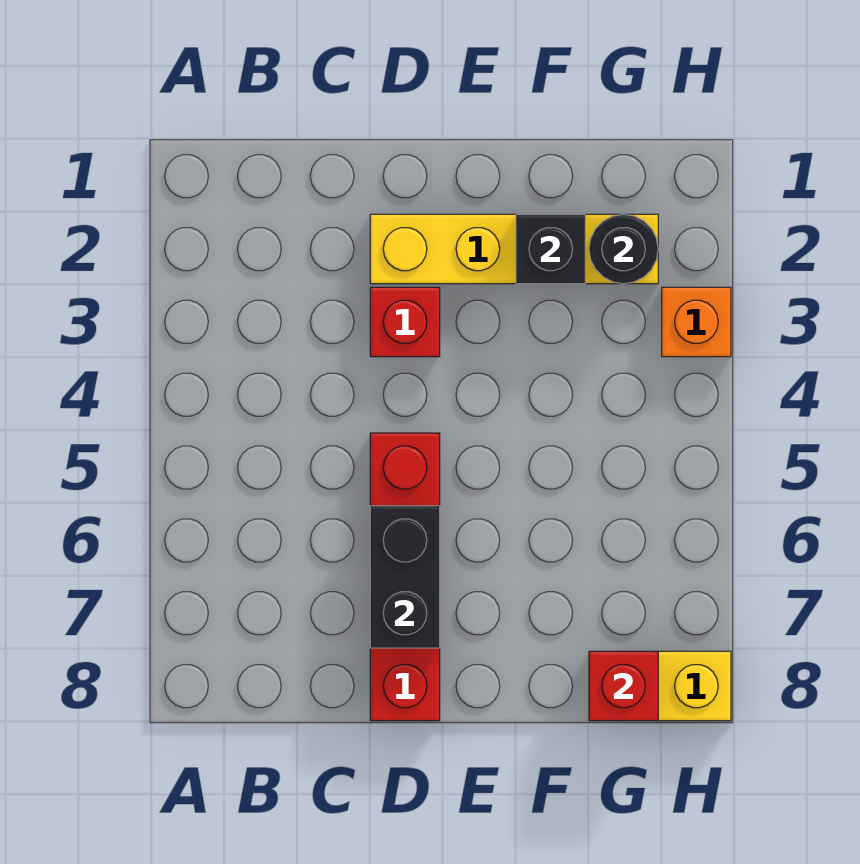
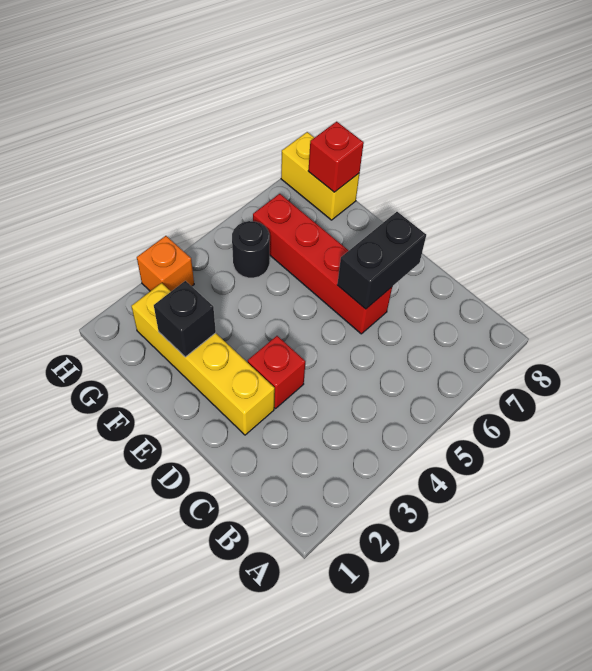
red brick D5:D8 level 1 -> red brick D6:G6 level 1
black round brick G2 level 2 -> black round brick G5 level 1

